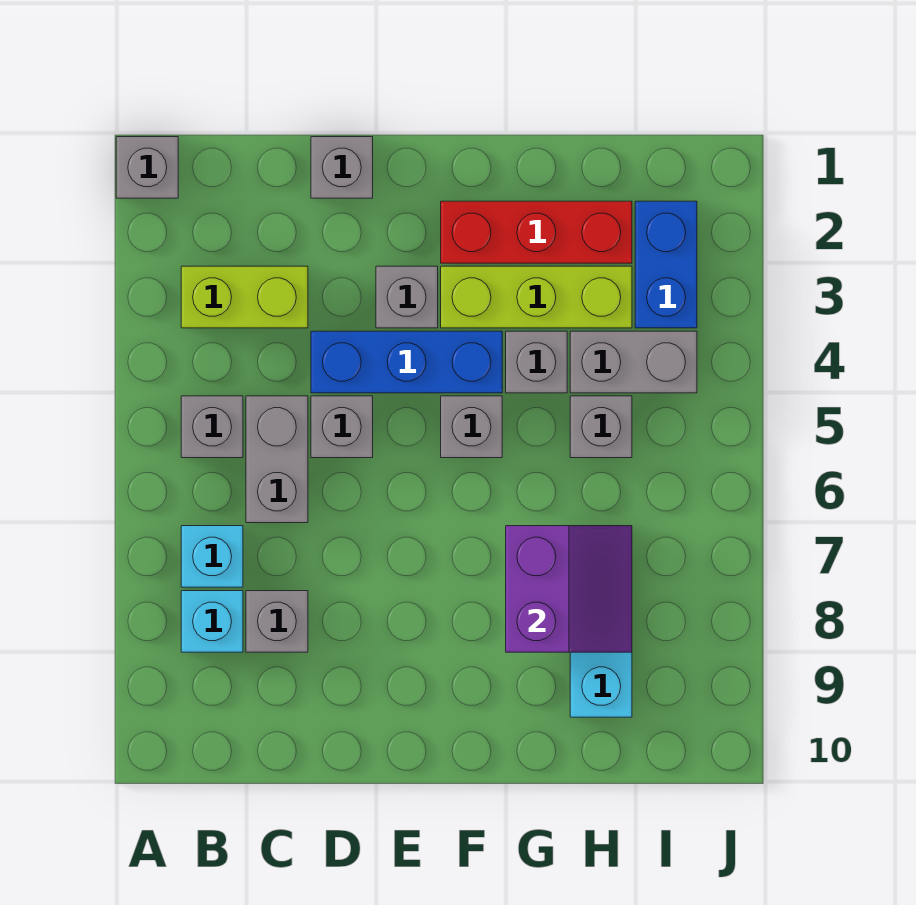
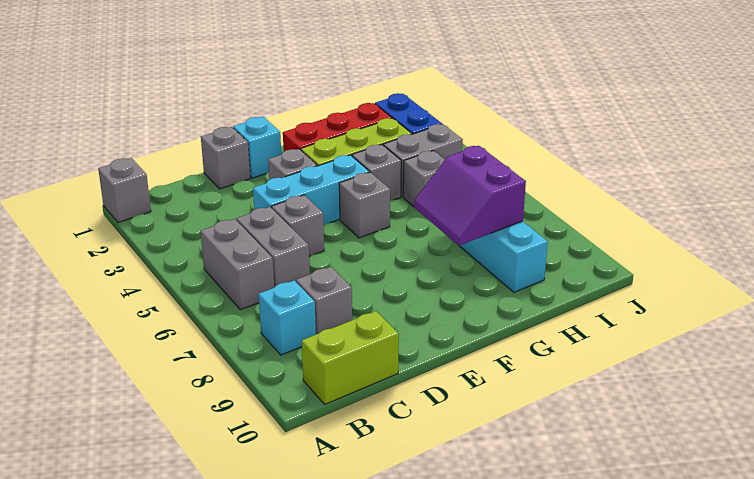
lime brick B3:C3 level 1 -> lime brick B10:C10 level 1
grey brick B5 level 1 -> grey brick B5:B6 level 1
cyan brick B7 level 1 -> cyan brick E1 level 1
blue brick D4:F4 level 1 -> cyan brick D4:F4 level 1
purple slope G7:H8 level 2 top G -> purple slope G7:H8 level 2 top H

